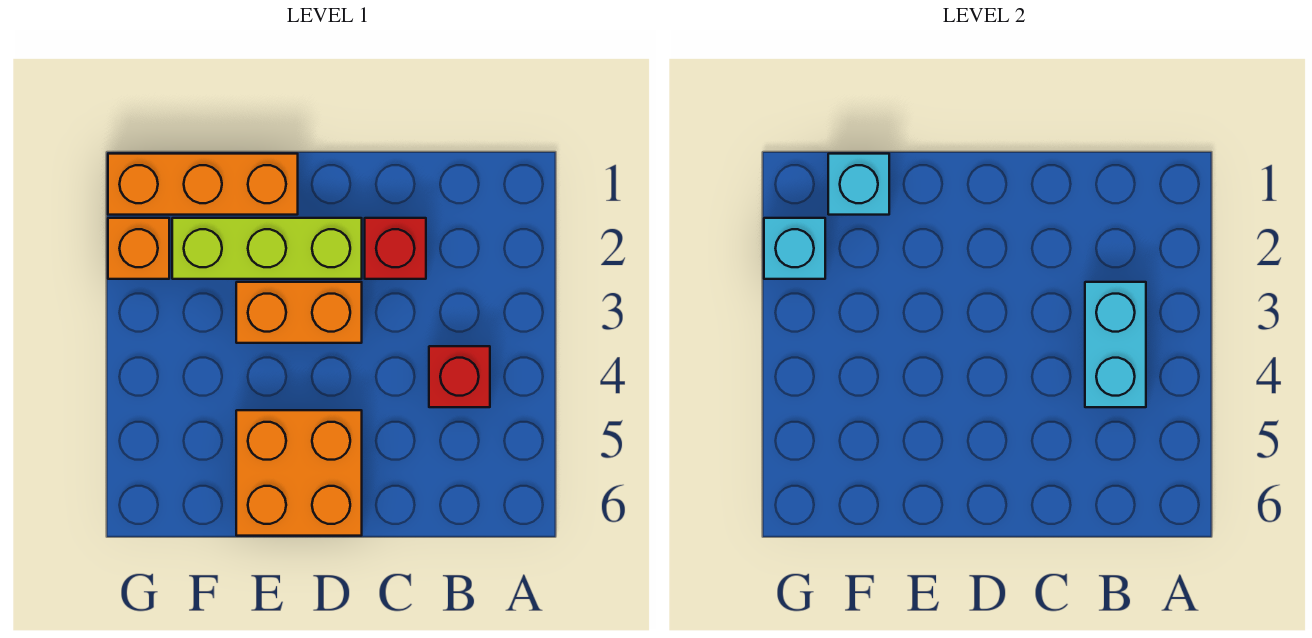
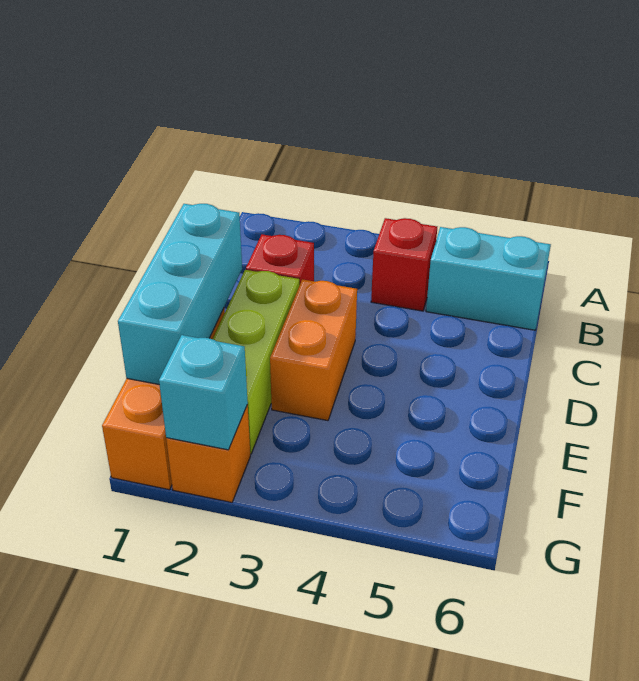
cyan brick B3:B4 level 2 -> cyan brick B5:B6 level 1
orange brick D5:E6 level 1 -> none
cyan brick F1 level 2 -> cyan brick D1:F1 level 2

